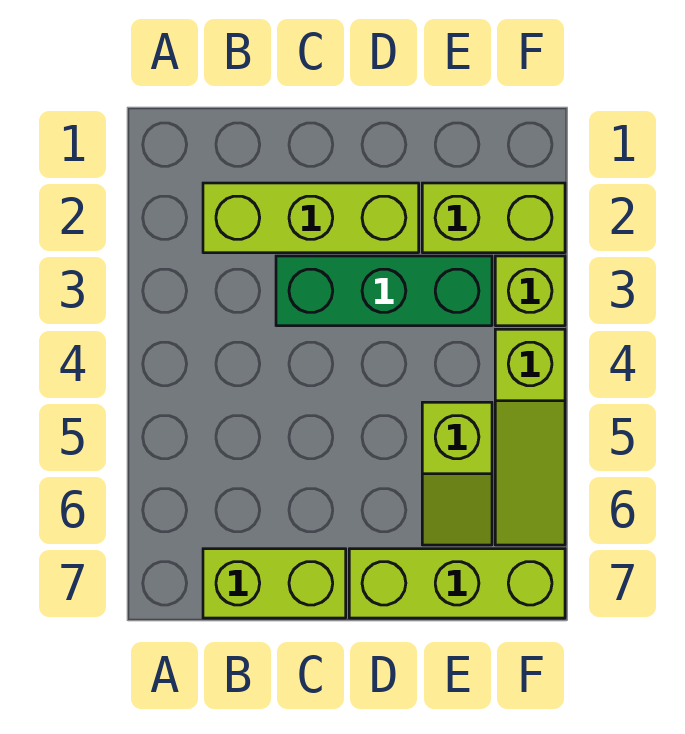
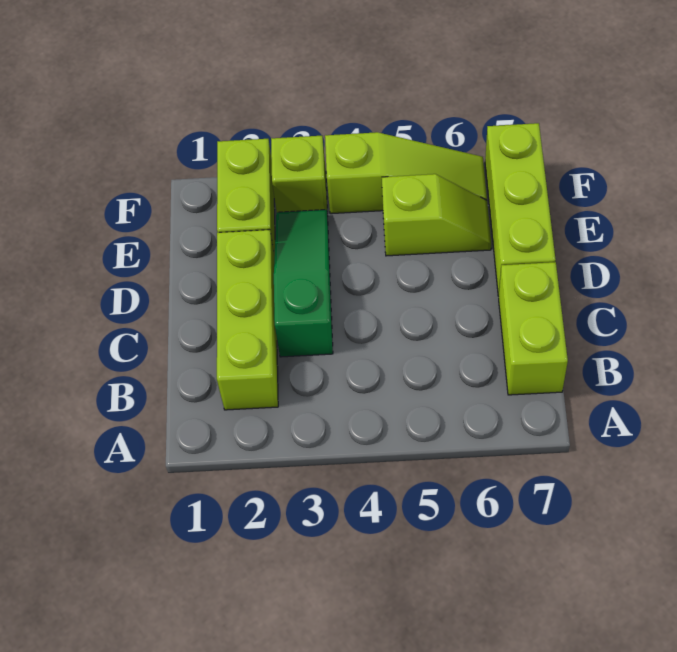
green brick C3:E3 level 1 -> green slope C3:E3 level 1 top C

